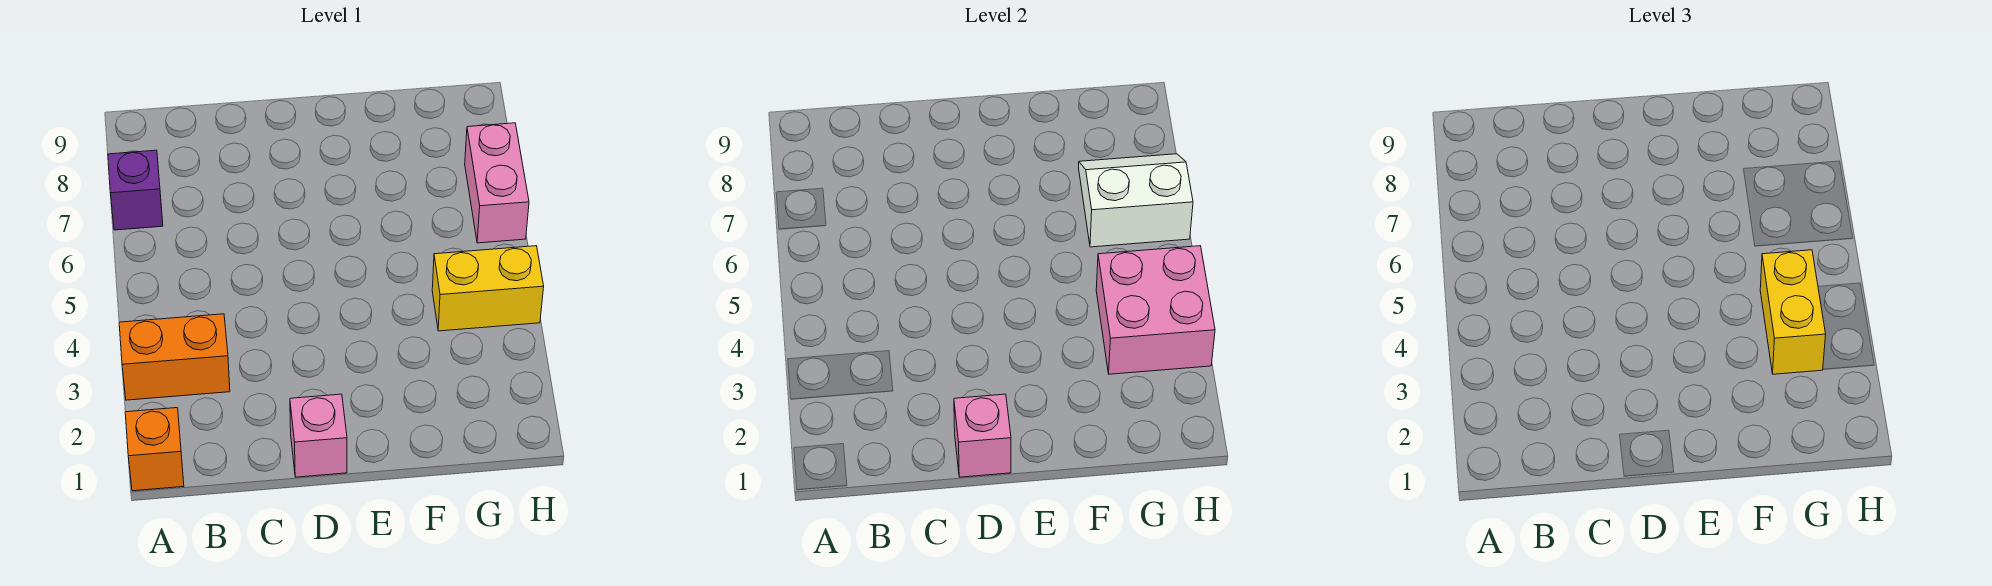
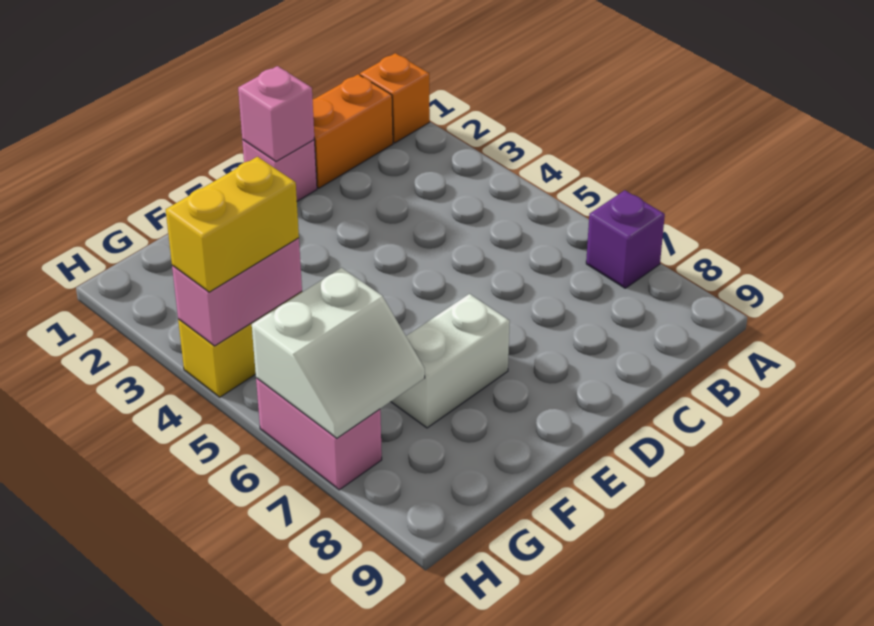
orange brick A3:B3 level 1 -> orange brick B1:C1 level 1
none -> white brick E7:F7 level 1
pink brick G3:H4 level 2 -> pink brick G4:H4 level 2
yellow brick G3:G4 level 3 -> yellow brick G4:H4 level 3

